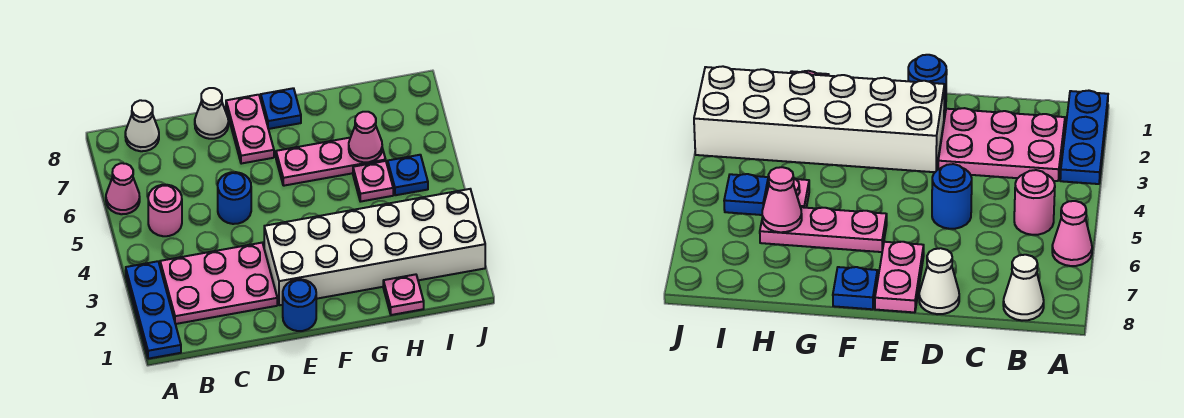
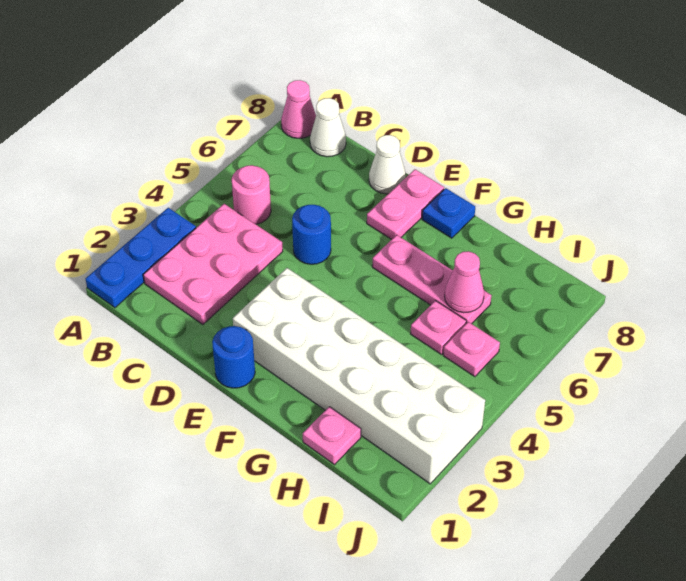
pink cone A6 level 1 -> pink cone A8 level 1
pink plate B2:D3 level 1 -> pink plate B2:C4 level 1
blue plate I5 level 1 -> pink plate I5 level 1

